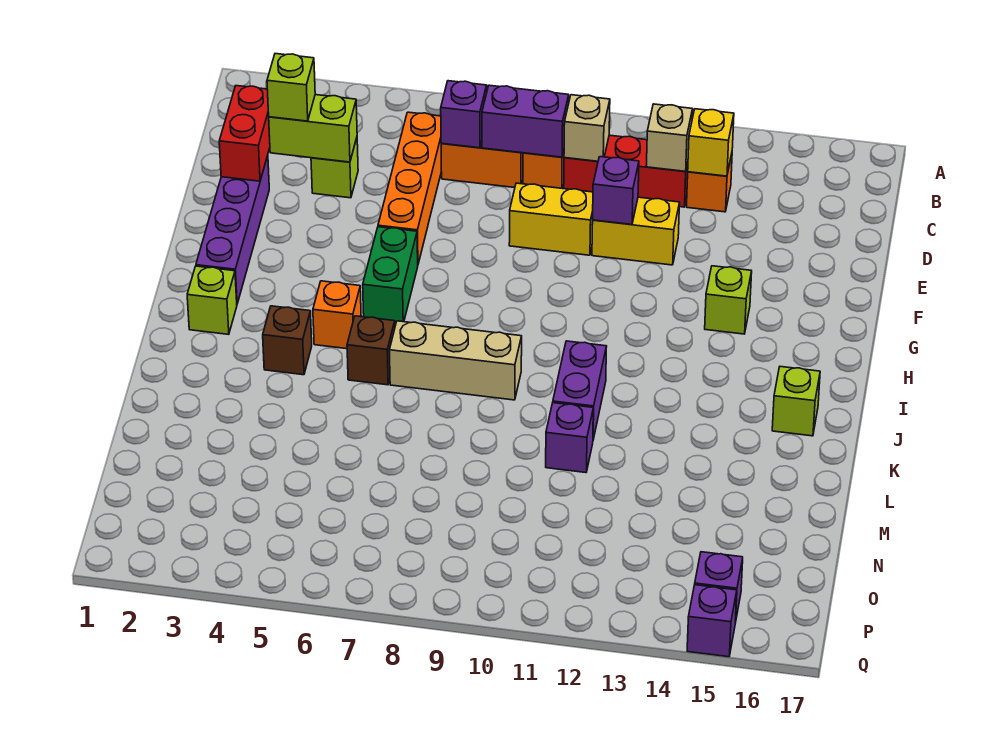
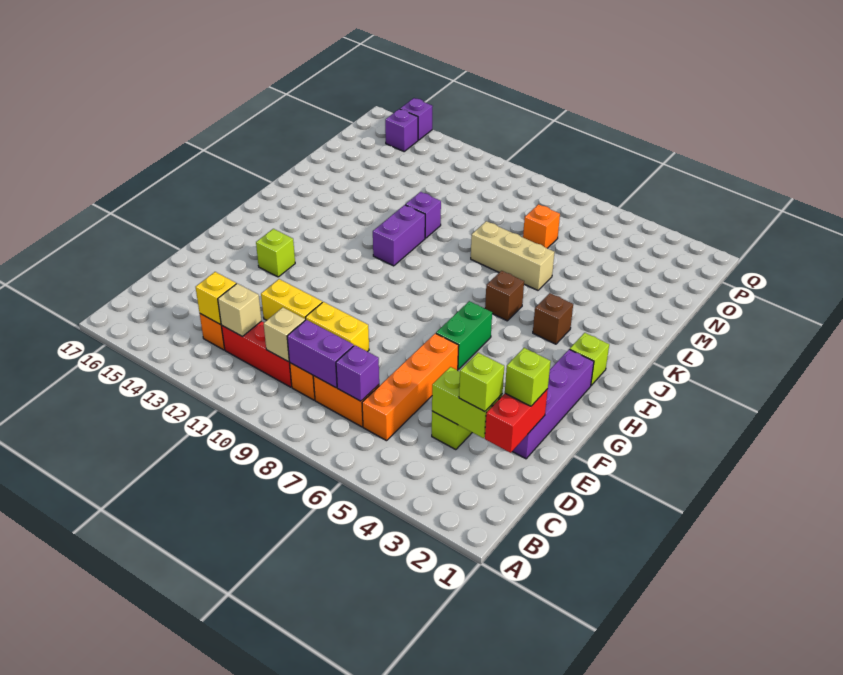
purple brick E11 level 2 -> none
orange brick I5 level 1 -> orange brick N7 level 1
tan brick J7:J9 level 1 -> tan brick L6:L8 level 1
lime brick J16 level 1 -> lime brick E2 level 3

